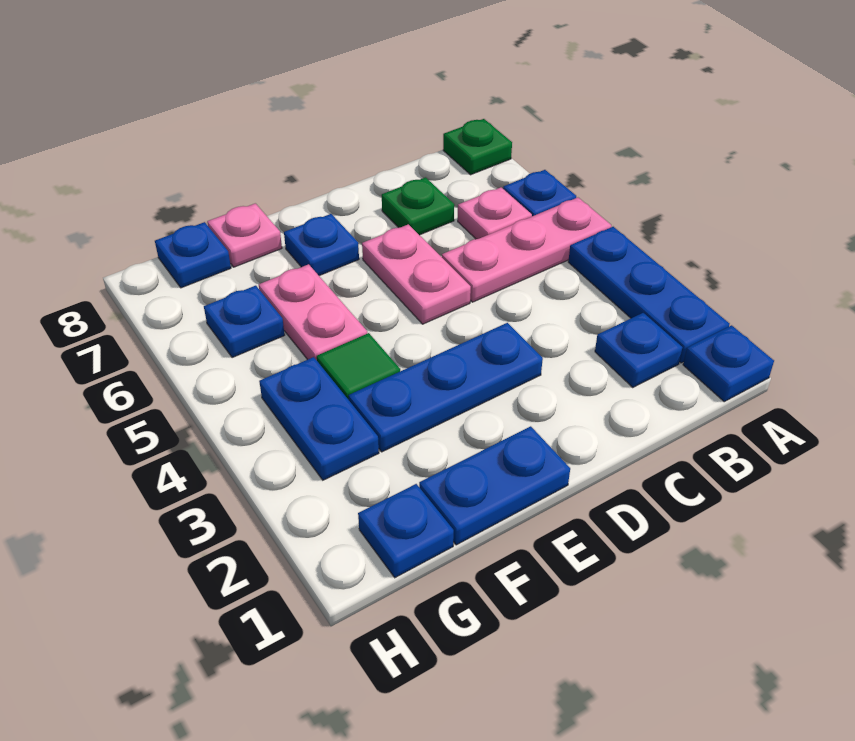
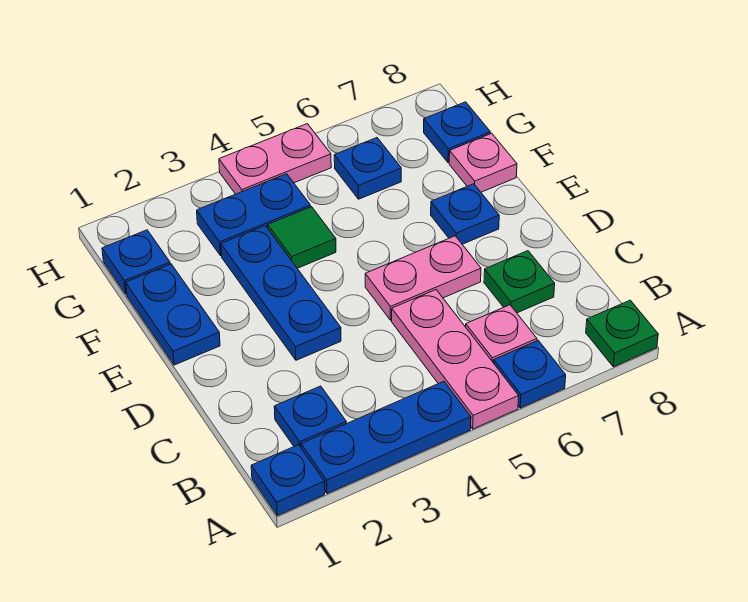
pink plate F5:F6 level 1 -> pink plate H4:H5 level 1

